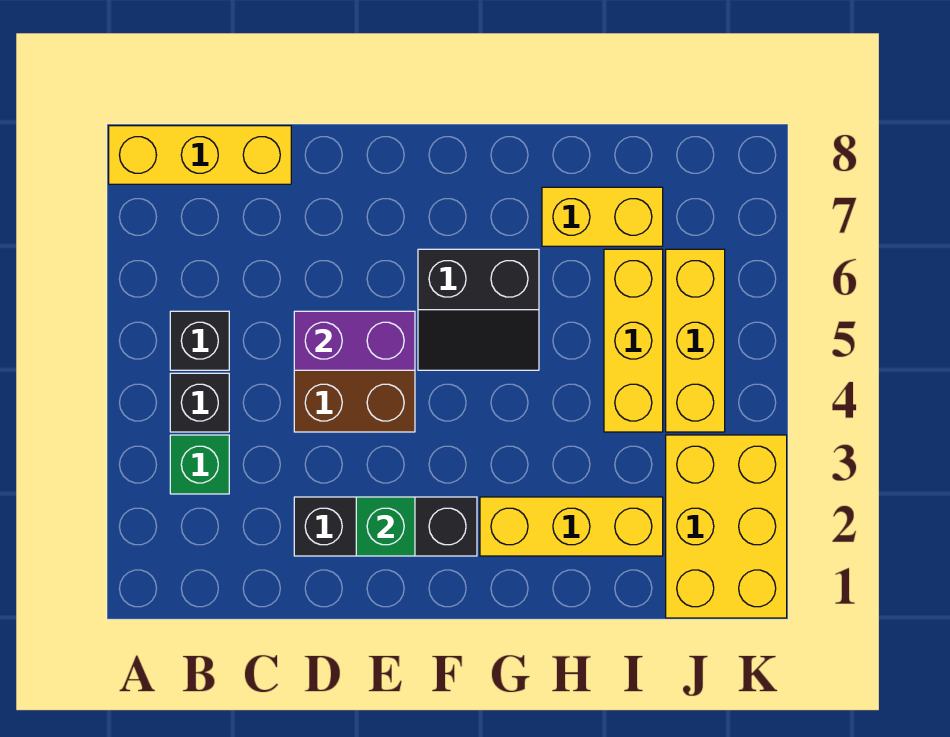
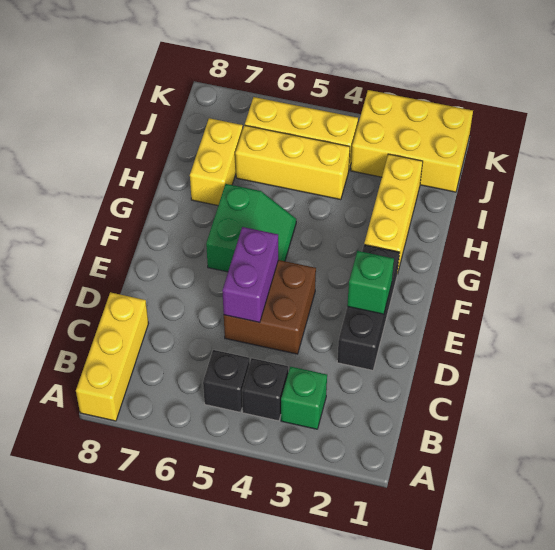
black slope F5:G6 level 1 top 6 -> green slope F5:G6 level 1 top 6

